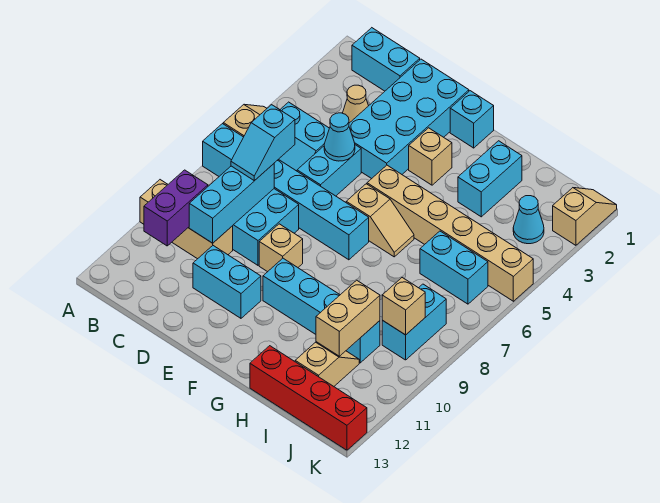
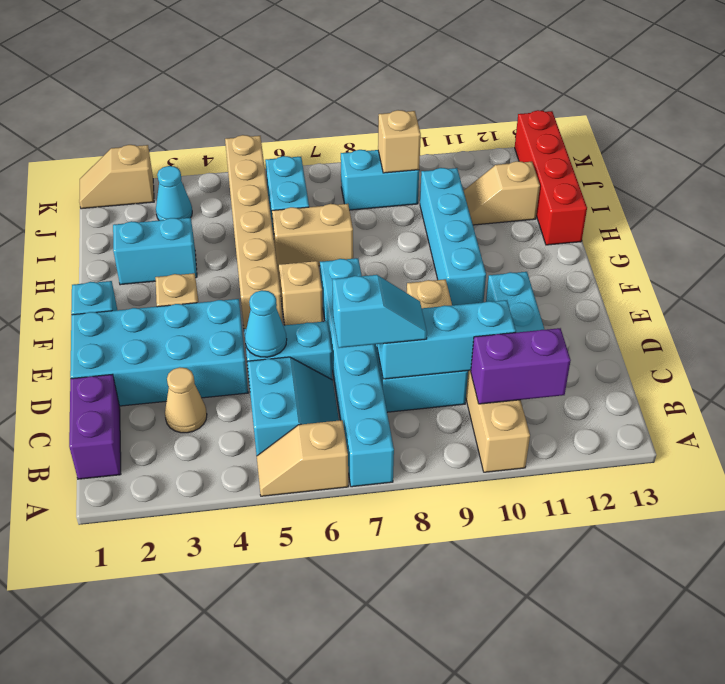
cyan brick B1:C1 level 1 -> purple brick B1:C1 level 1
tan brick I10:I11 level 2 -> tan brick H6:H7 level 1

